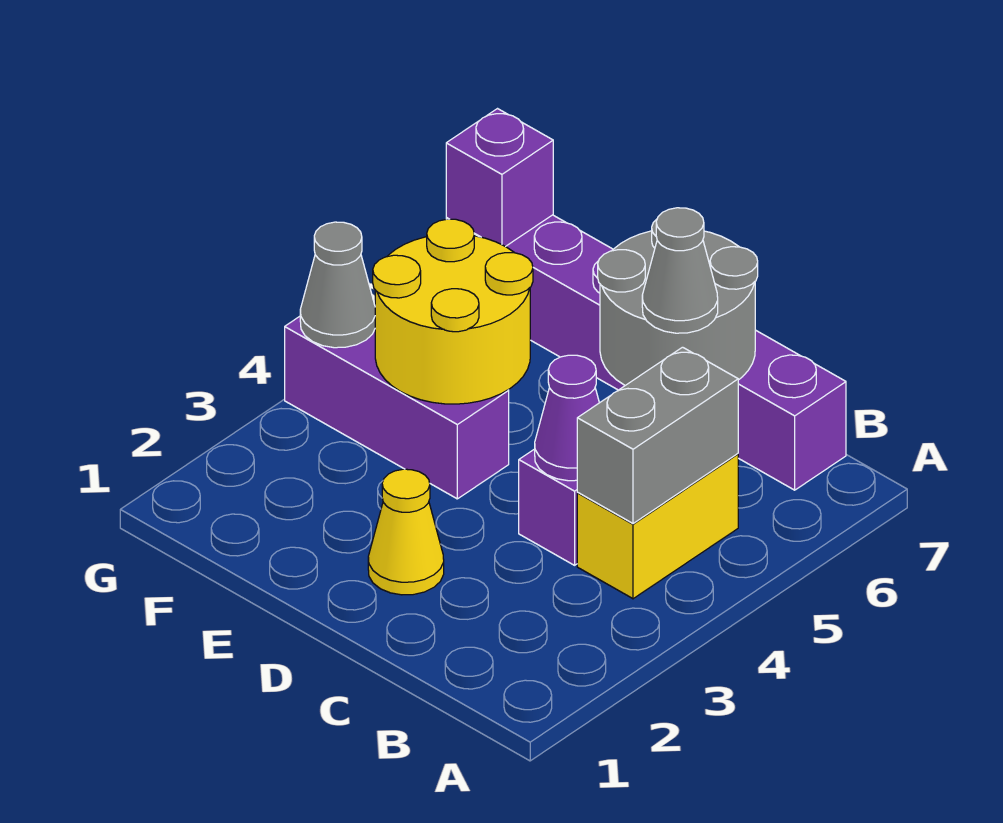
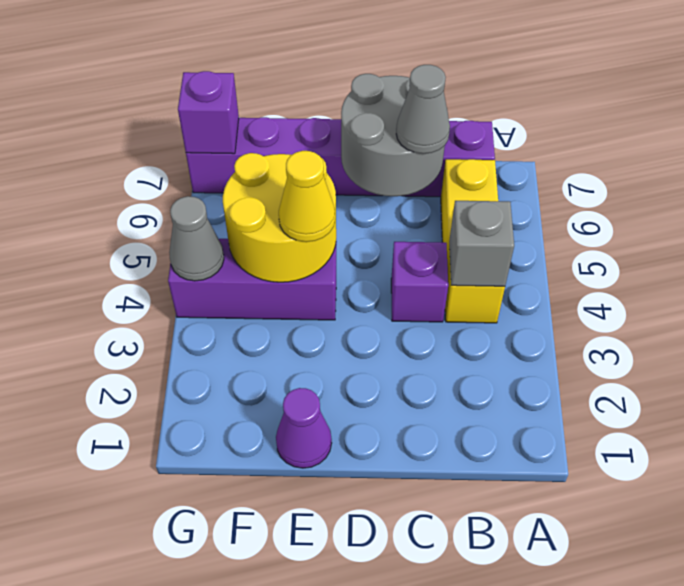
yellow brick B4:B5 level 1 -> yellow brick B4:B6 level 1
grey brick B4:B5 level 2 -> grey brick B4 level 2
purple cone C4 level 2 -> purple cone E1 level 1
yellow cone D2 level 1 -> yellow cone E4 level 3

